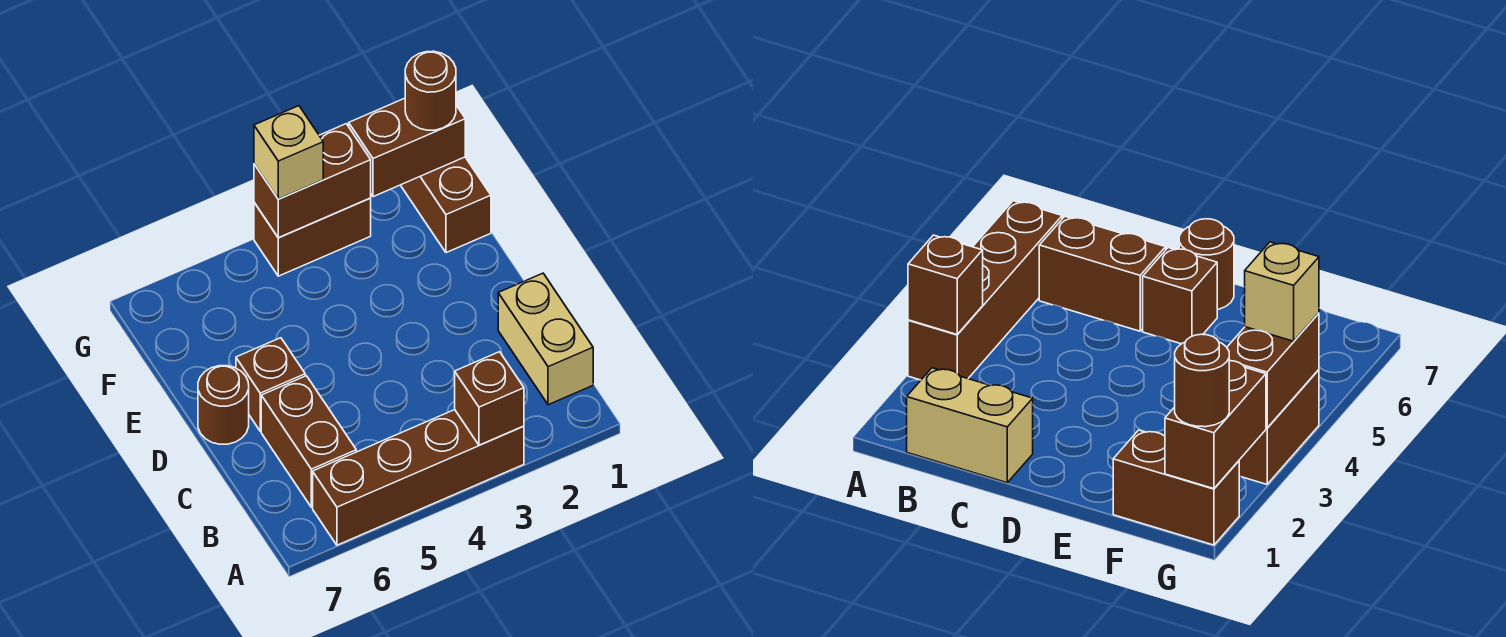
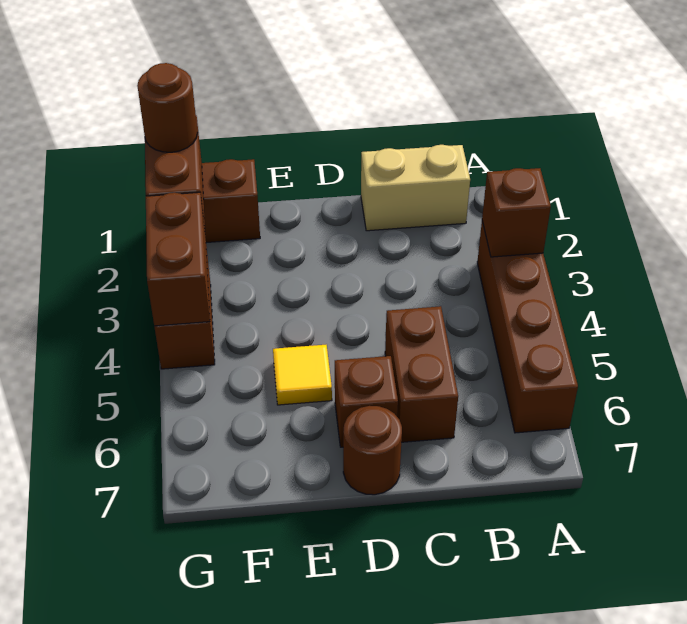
brown brick B6:C6 level 1 -> brown brick C5:C6 level 1
none -> yellow tile E5 level 1
tan brick G4 level 3 -> none

